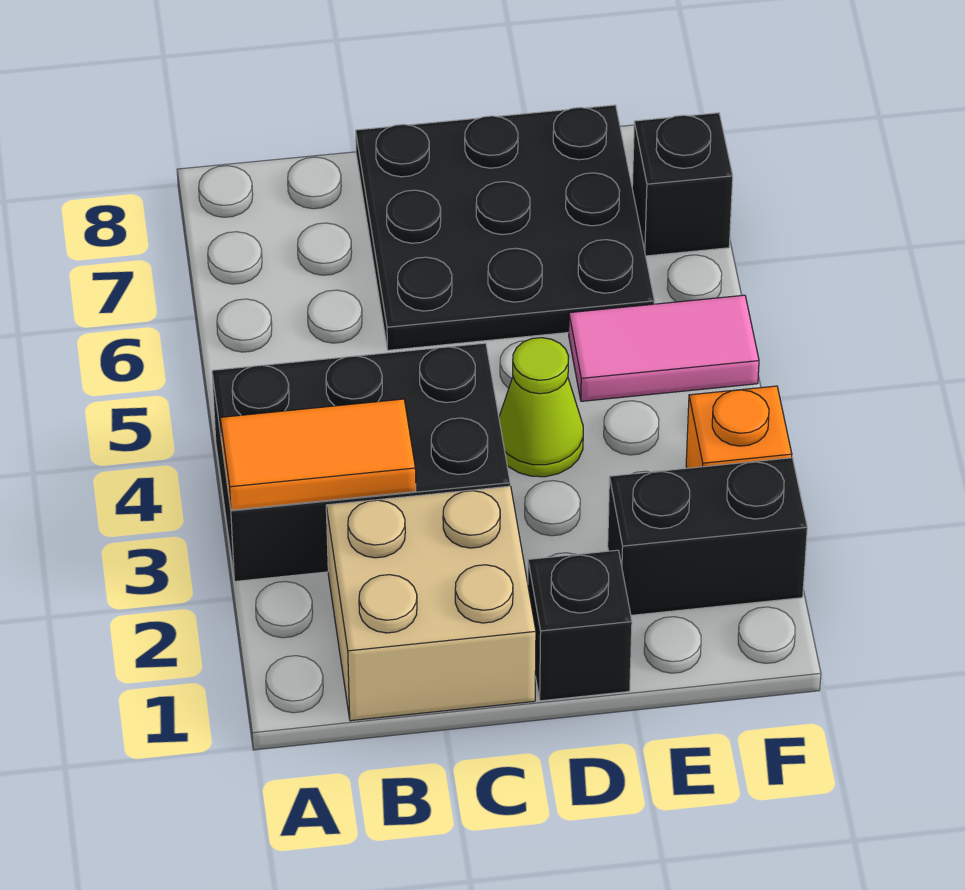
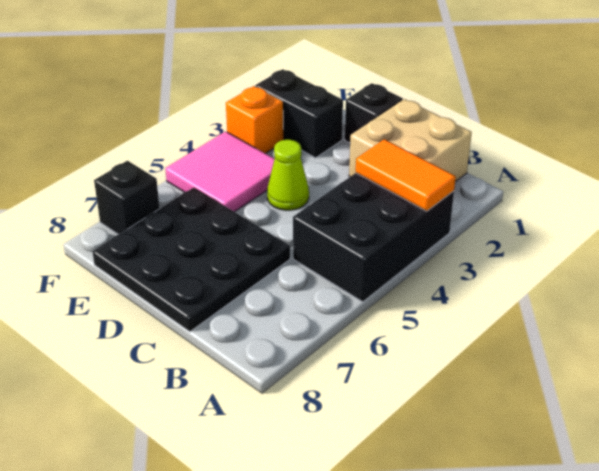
black brick A3:C4 level 1 -> black brick A3:B5 level 1
pink tile E5:F5 level 1 -> pink tile E4:F5 level 1

